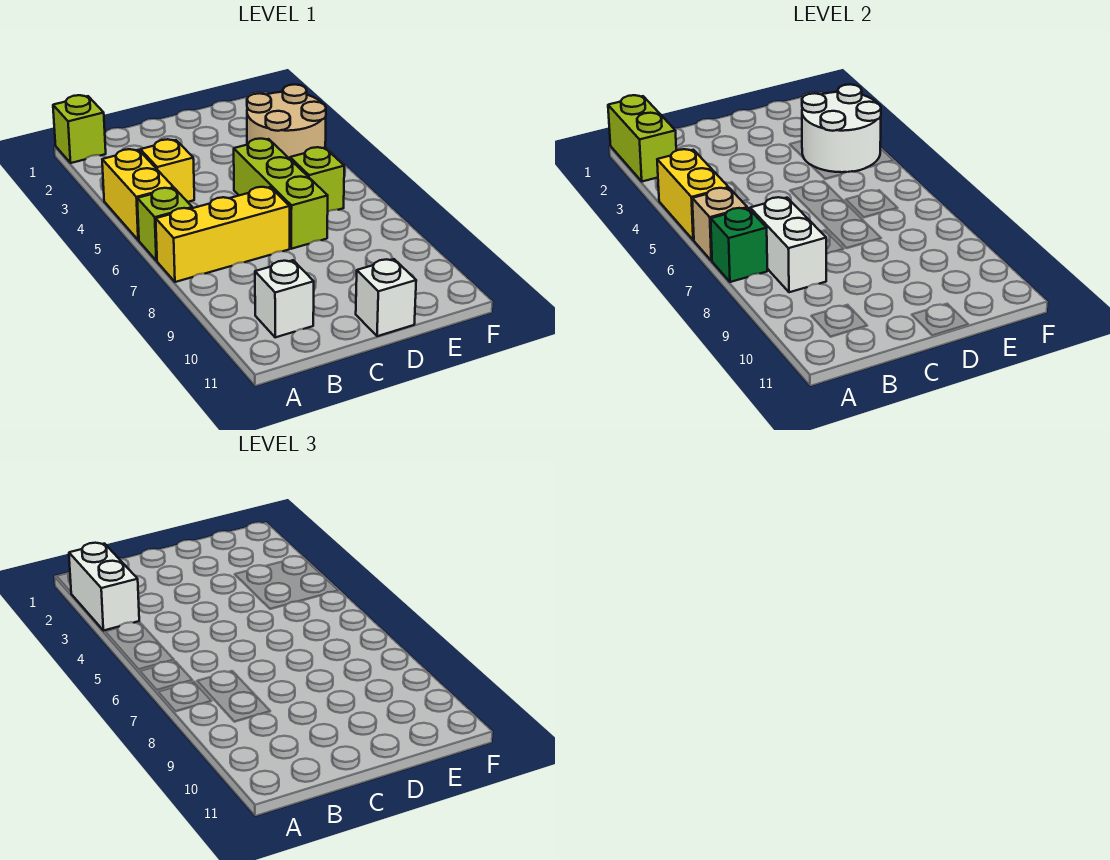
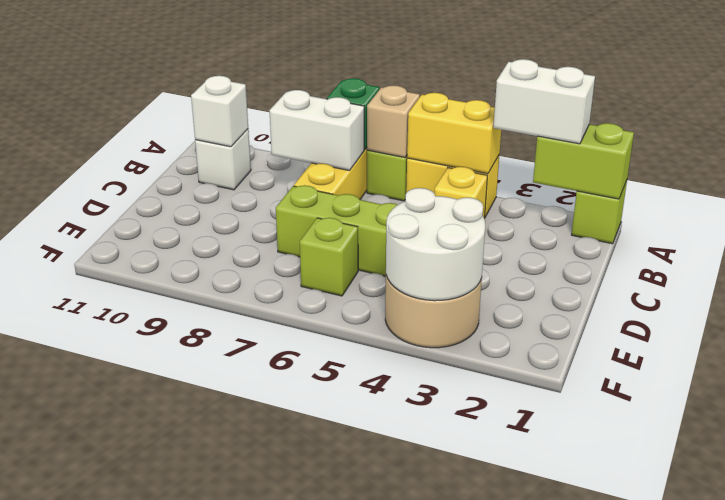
white brick D11 level 1 -> white brick B10 level 2

